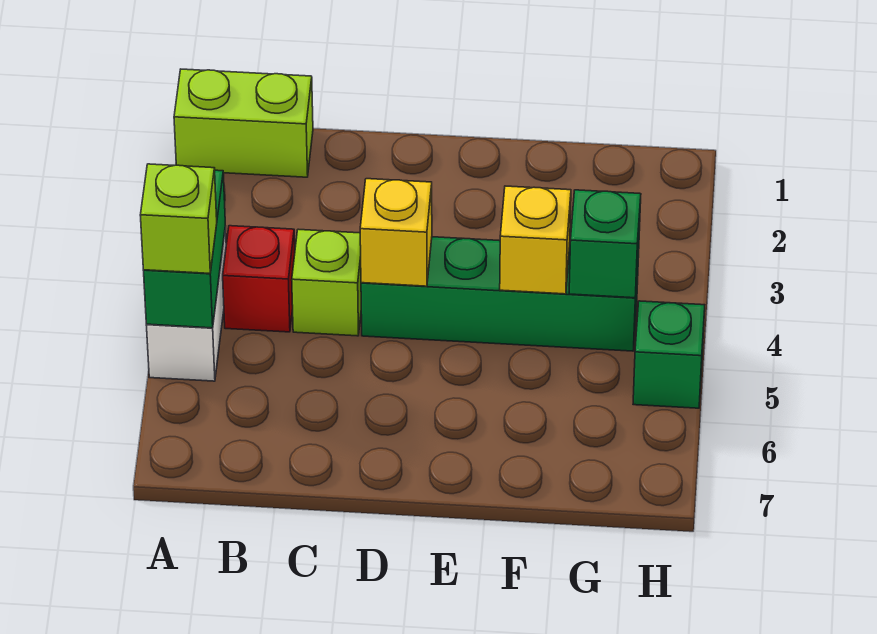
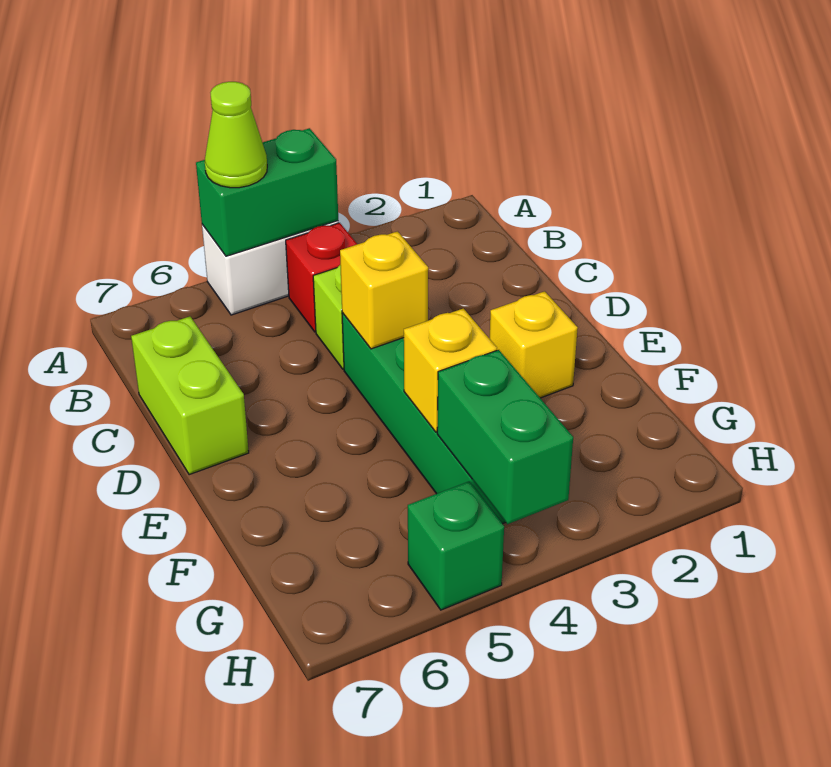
lime brick A1:B1 level 1 -> lime brick C7:D7 level 1
lime brick A5 level 3 -> lime cone A5 level 3
none -> yellow brick E2 level 1
green brick G4 level 2 -> green brick G4:H4 level 2

